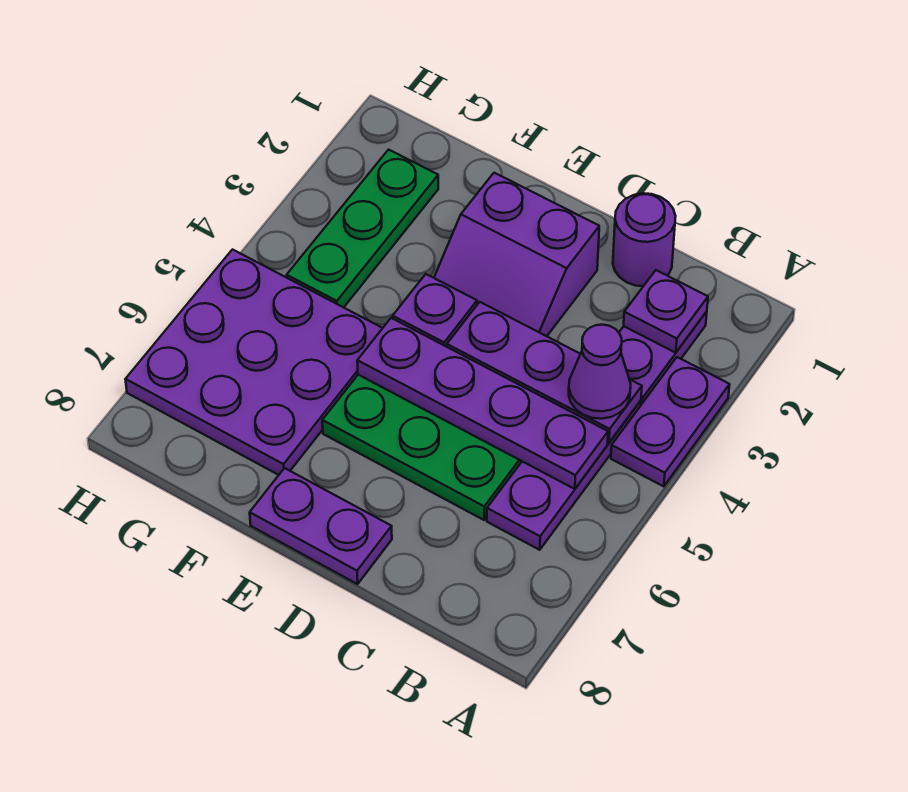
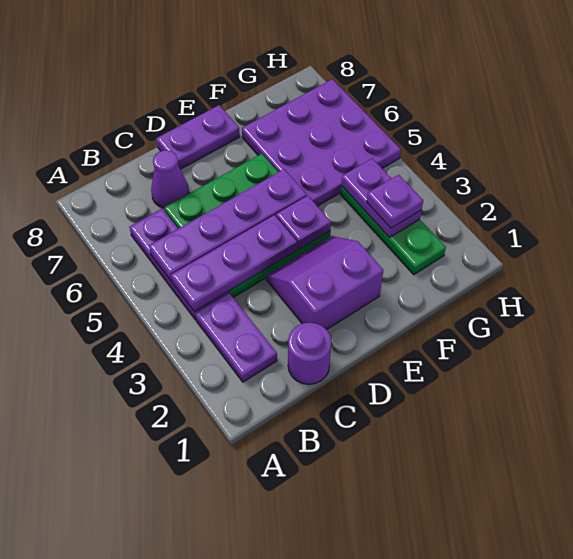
purple plate A3:A4 level 1 -> purple plate G3:G4 level 2
purple plate B2 level 2 -> purple plate G3 level 3
purple cone B4 level 3 -> purple cone C7 level 1

